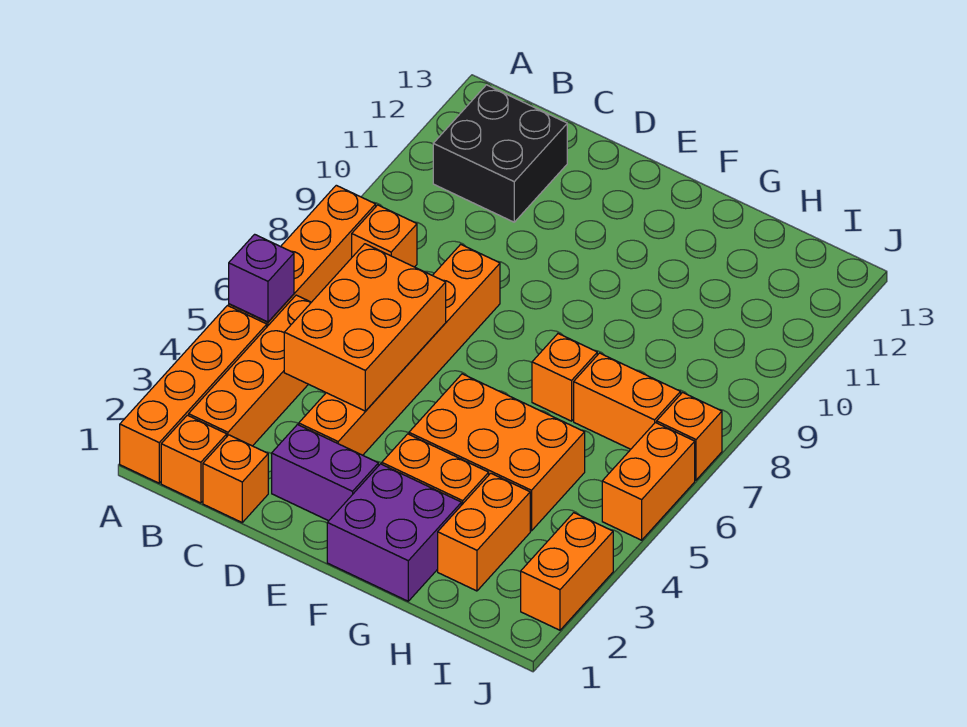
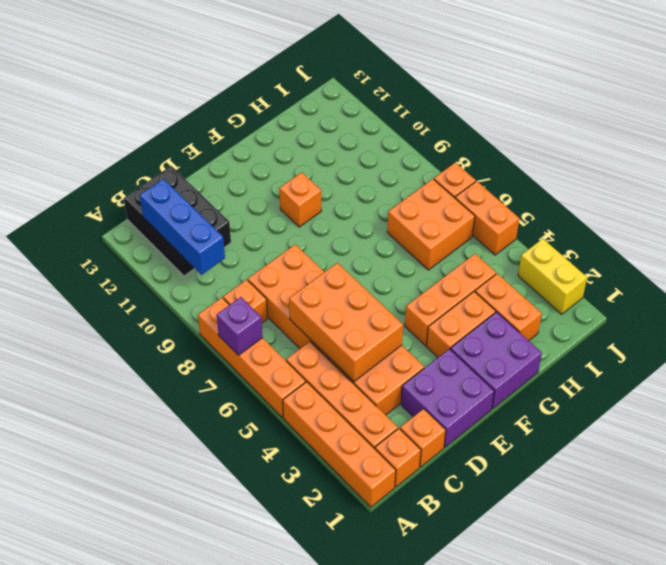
purple brick A5 level 2 -> purple brick A7 level 2
none -> blue brick B10:B12 level 2
black brick B11:C12 level 1 -> black brick B11:C13 level 1
purple brick D2:E2 level 1 -> purple brick D1:E2 level 1
orange brick D3:D8 level 1 -> orange brick C3:D8 level 1
orange brick F4:H5 level 1 -> orange brick F4:H4 level 1
orange brick G7 level 1 -> orange brick F10 level 1
orange brick H7:I7 level 1 -> orange brick H6:I7 level 1
orange brick J2:J3 level 1 -> yellow brick J2:J3 level 1

